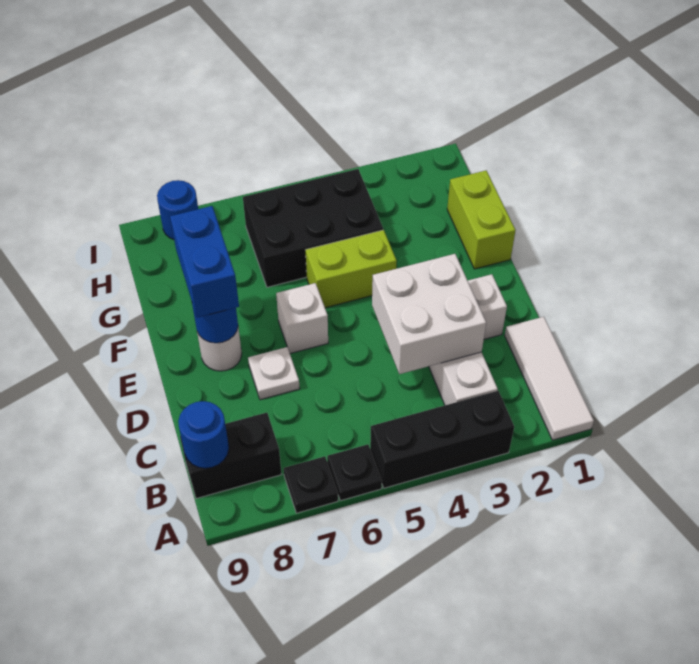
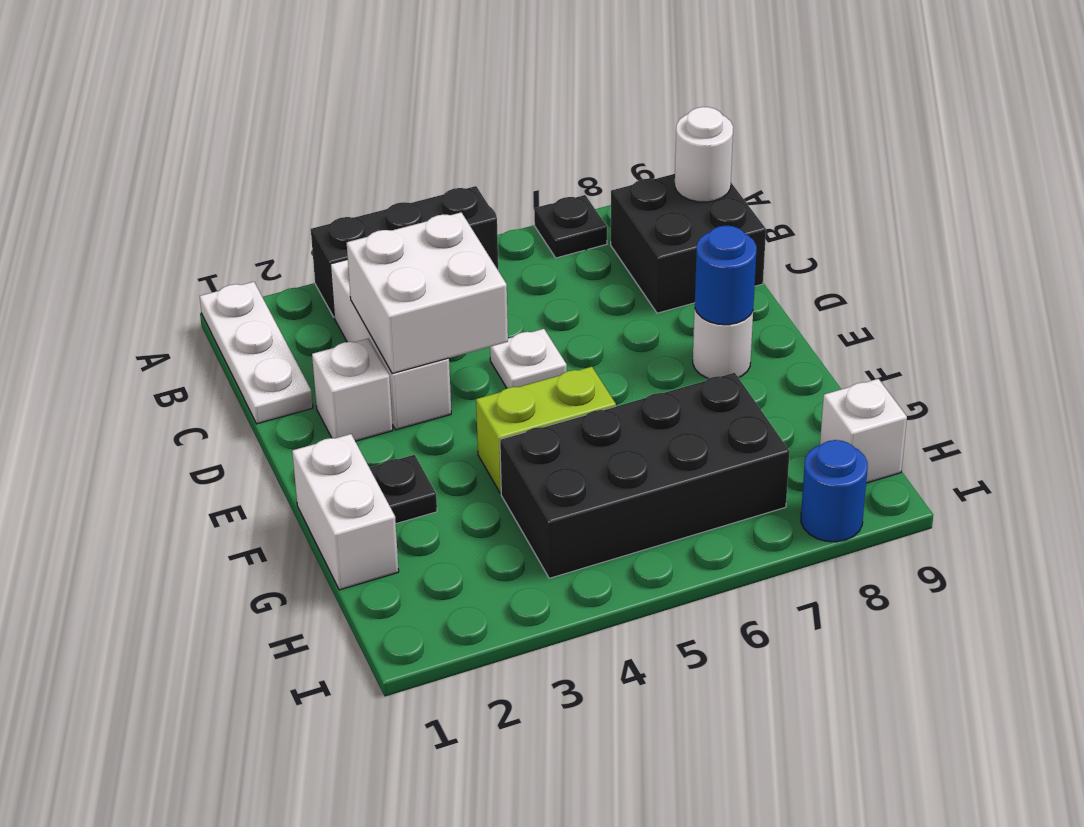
white tile A1:C1 level 1 -> white plate A1:C1 level 1
black plate A6 level 1 -> black plate F2 level 1
black brick B8:B9 level 1 -> black brick B8:C9 level 1
blue round brick B9 level 2 -> white round brick B9 level 2
white plate D7 level 1 -> white plate D5 level 1
white brick E6 level 1 -> white brick H9 level 1
blue brick E8:F8 level 3 -> none
lime brick F1:G1 level 1 -> white brick F1:G1 level 1
black brick G4:H6 level 1 -> black brick G4:H7 level 1

